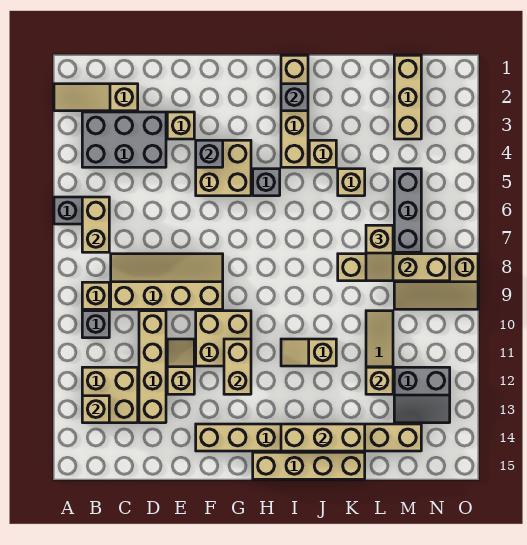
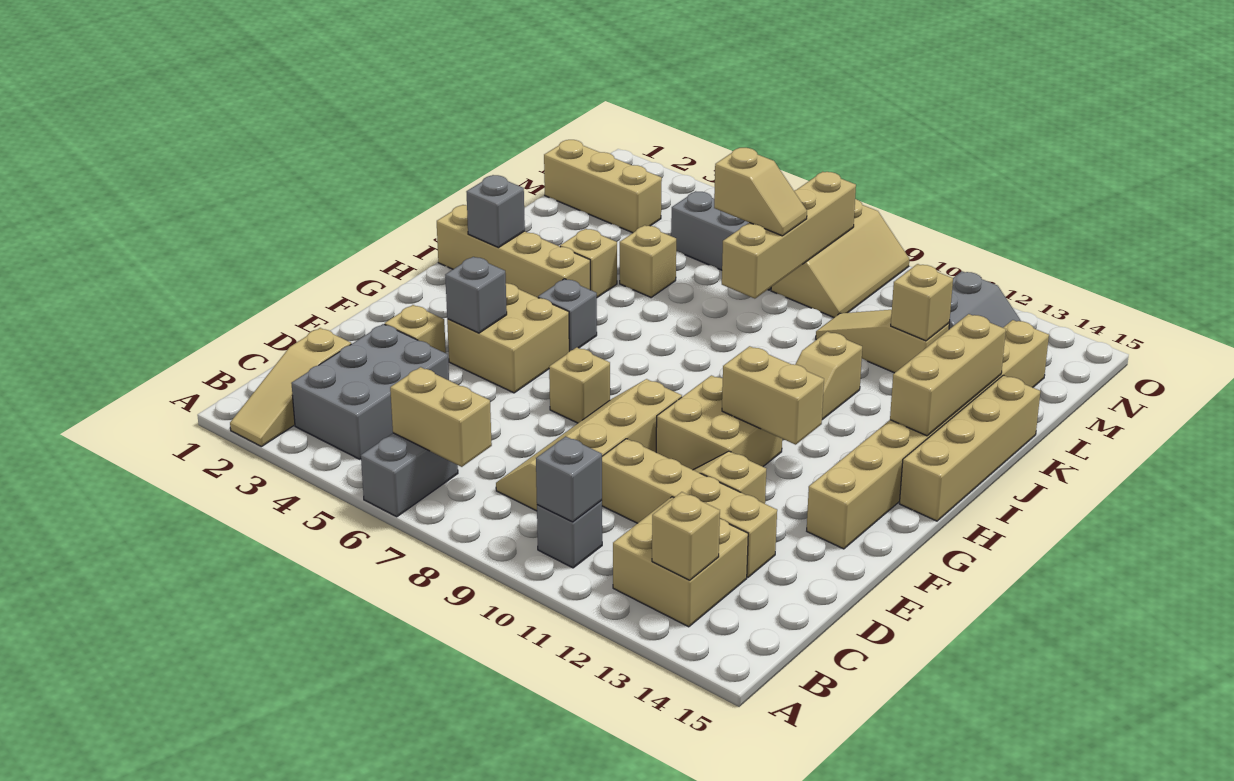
tan brick B9 level 1 -> tan brick F7 level 1
none -> grey brick B10 level 2

